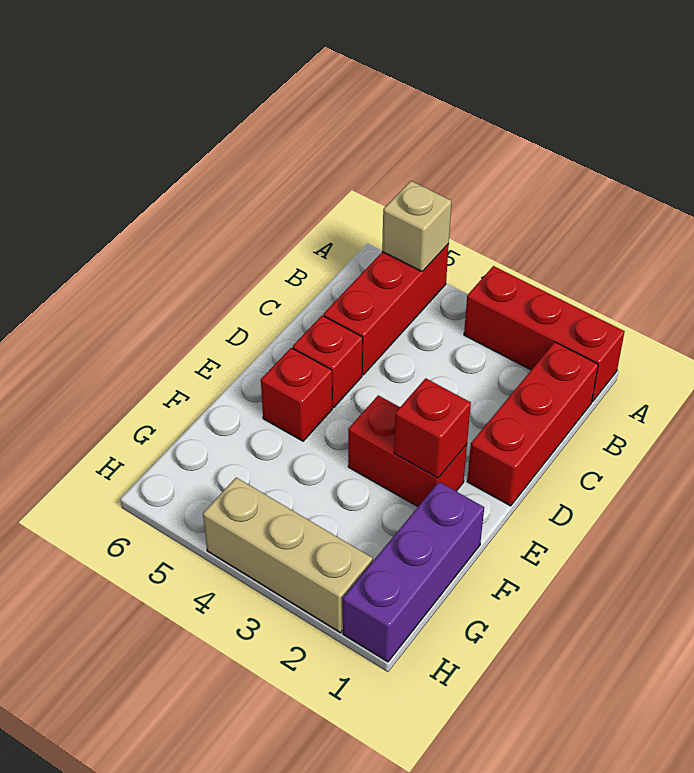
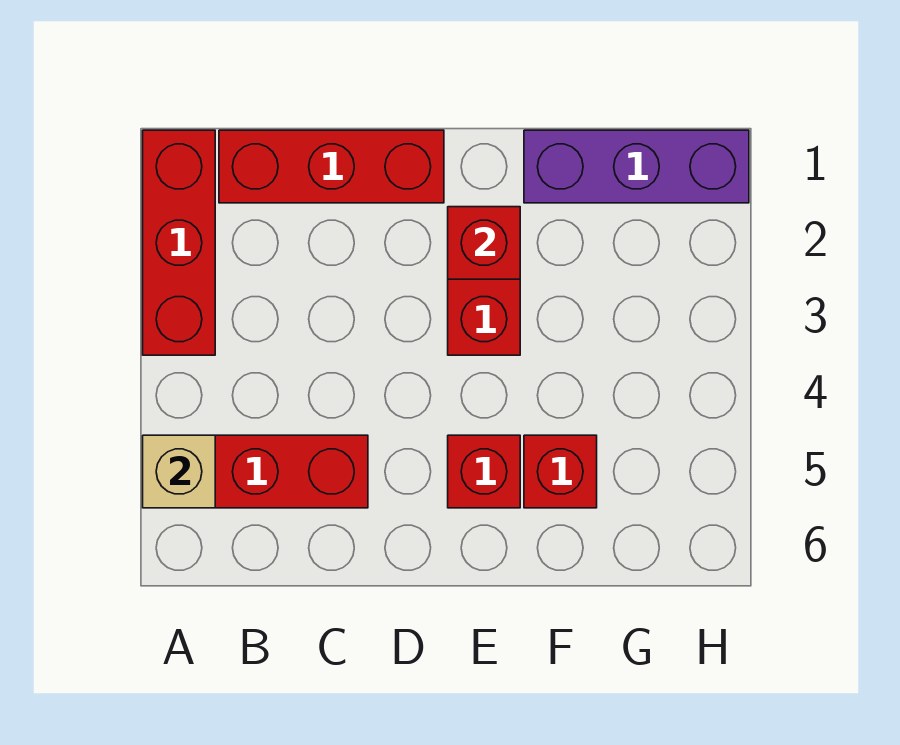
red brick D5 level 1 -> red brick F5 level 1
tan brick H2:H4 level 1 -> none

